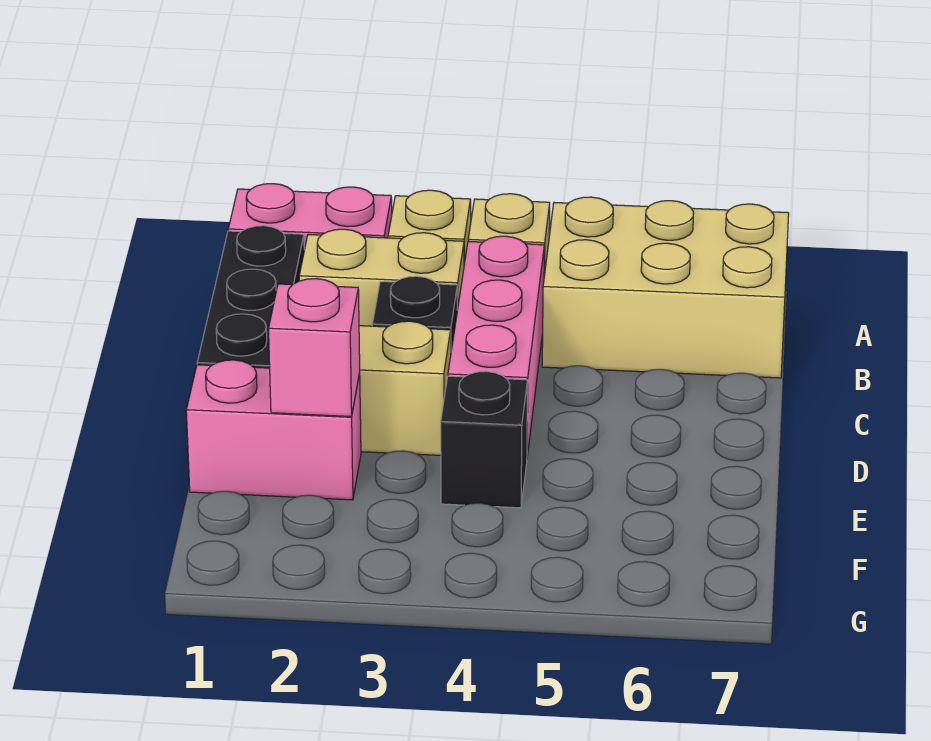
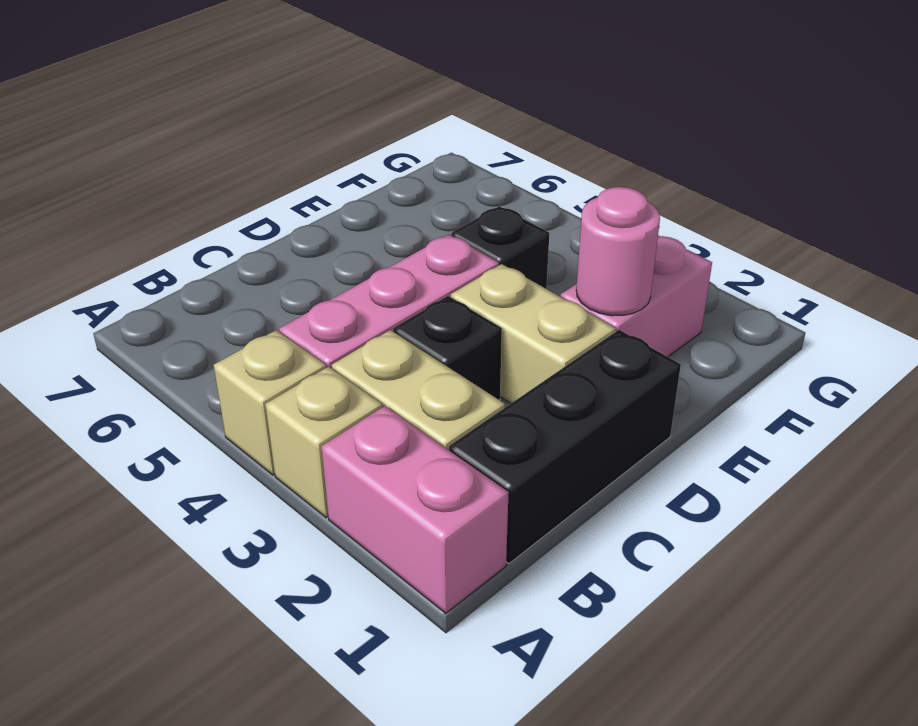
tan brick A5:B7 level 1 -> none
pink brick E1:E2 level 1 -> pink brick E2:F2 level 1
pink brick E2 level 2 -> pink round brick E2 level 2

